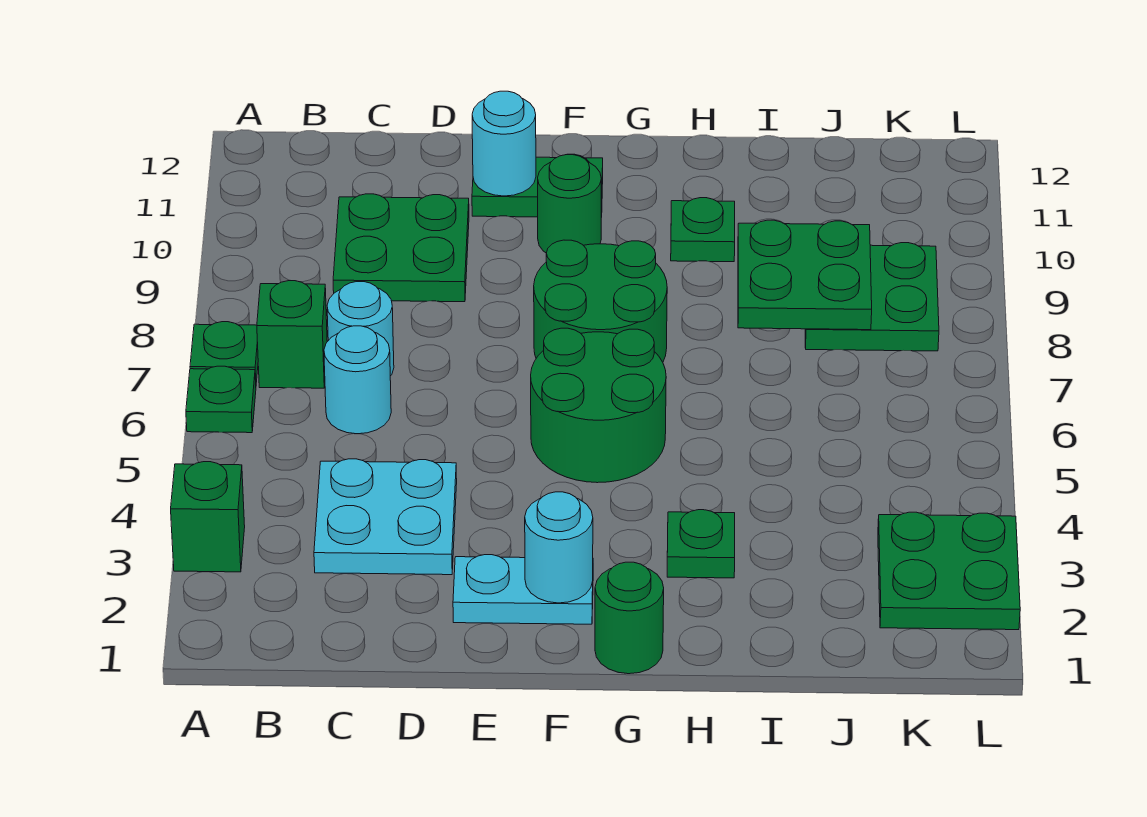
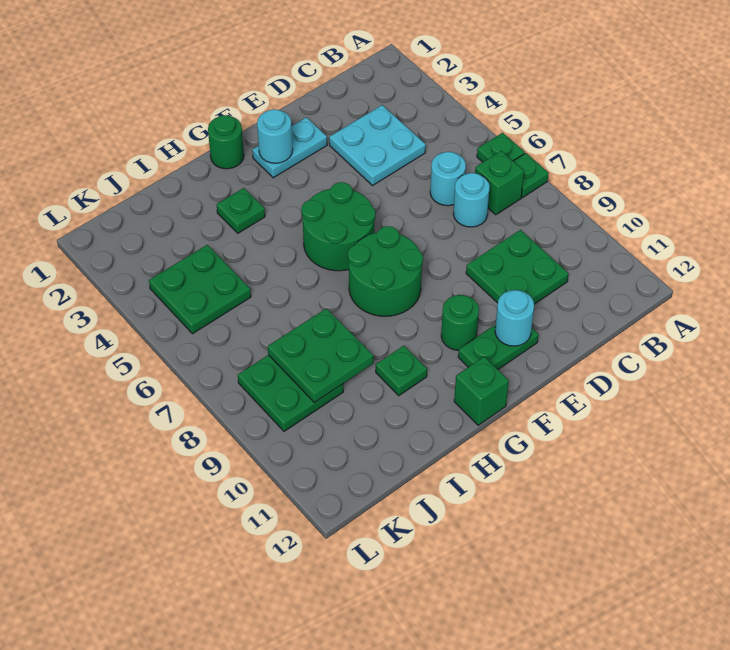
green brick A3 level 1 -> green brick G12 level 1
green plate K2:L3 level 1 -> green plate J4:K5 level 1

